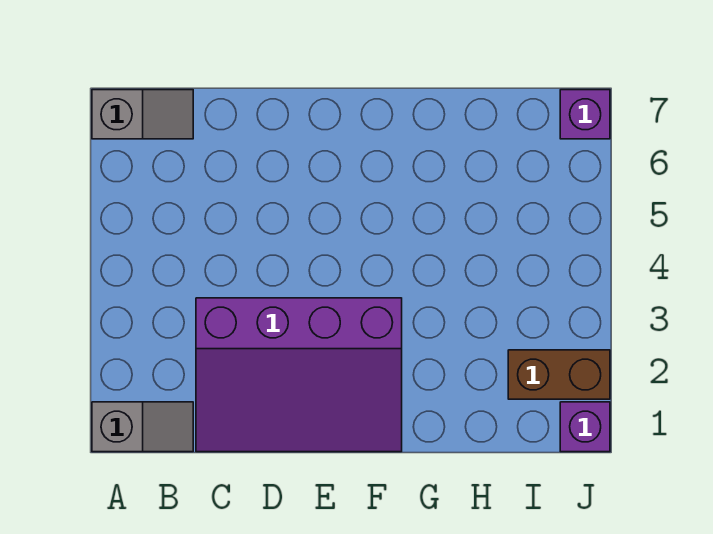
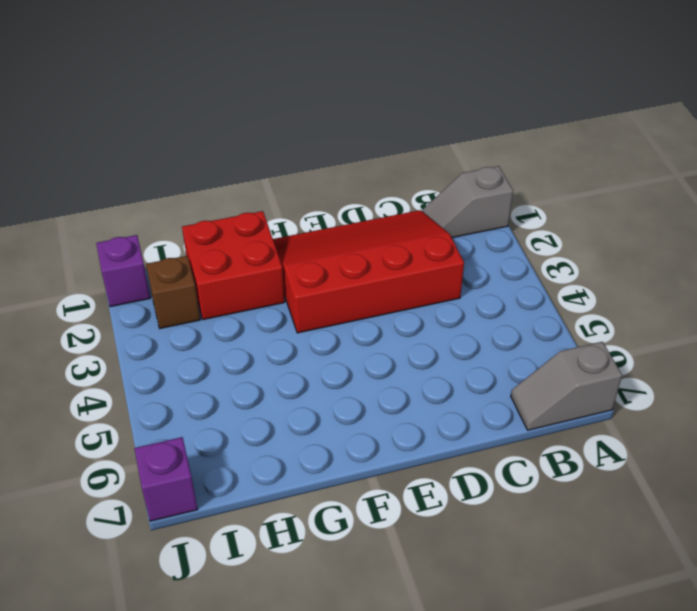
purple slope C1:F3 level 1 top 3 -> red slope C1:F3 level 1 top 3
none -> red brick G1:H2 level 1
brown brick I2:J2 level 1 -> brown brick I2 level 1

